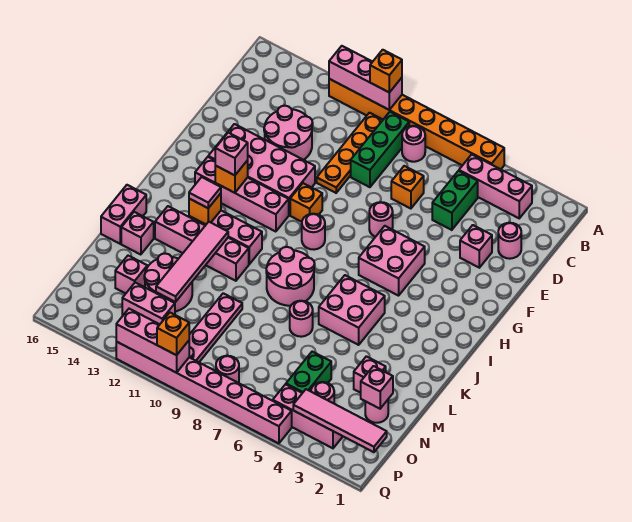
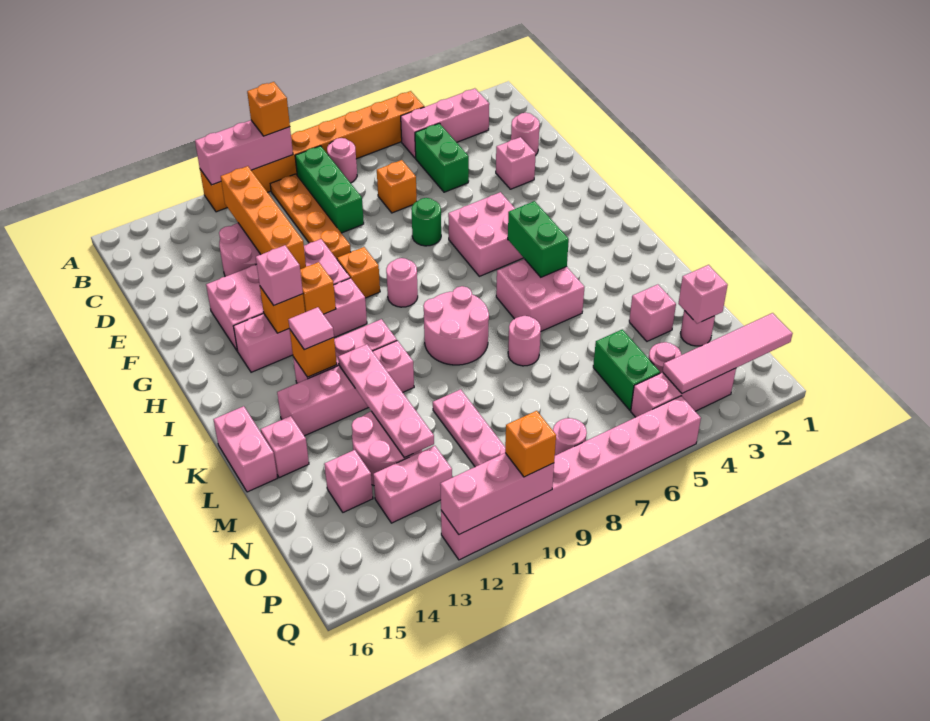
none -> orange brick C12:F12 level 2
pink round brick F7 level 1 -> green round brick F7 level 1
none -> orange brick H12 level 2
none -> green brick I5:J5 level 2
pink tile K12:N12 level 2 -> pink plate K12:N12 level 2

